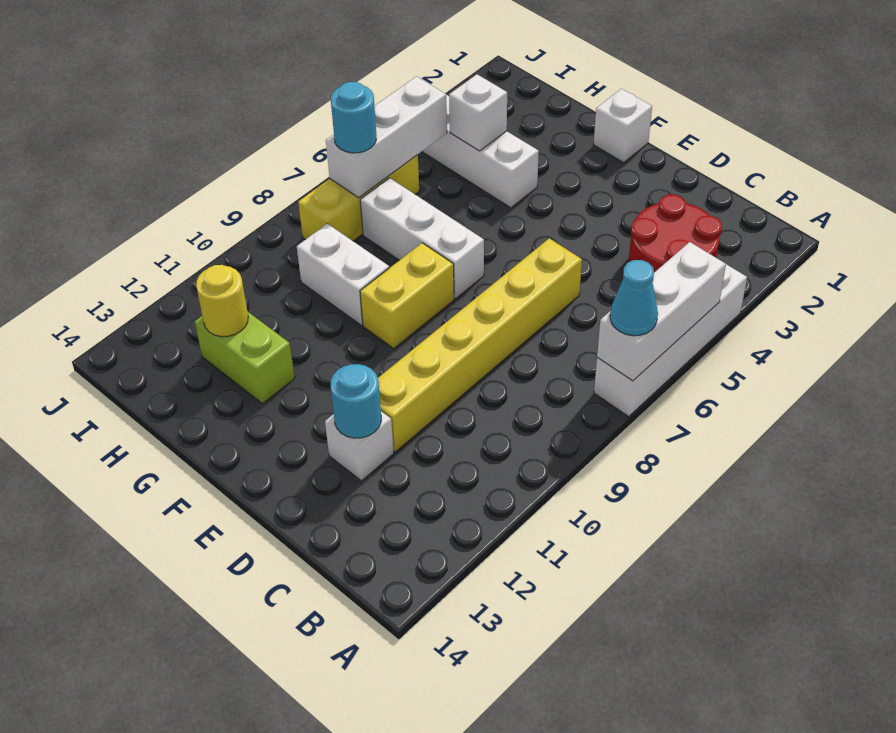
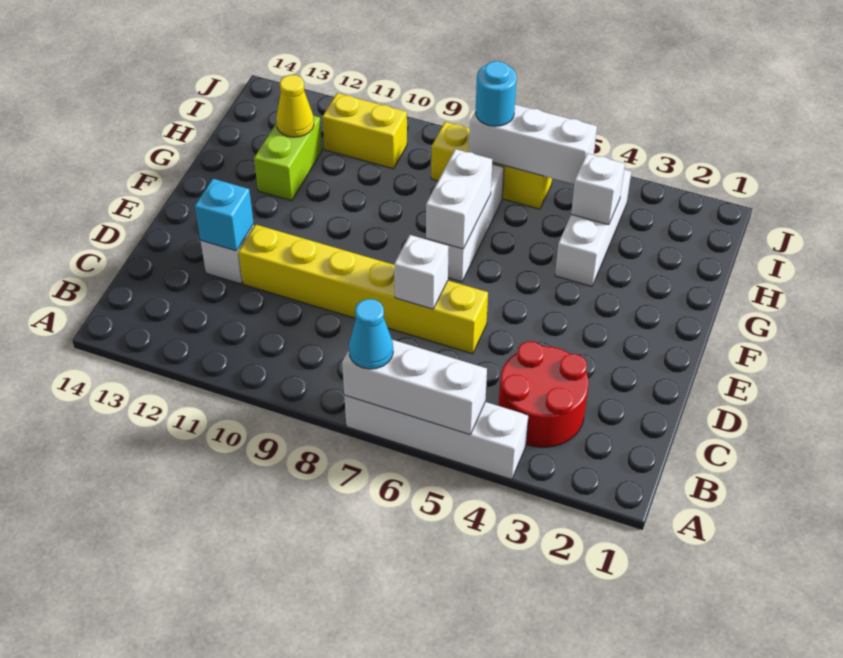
cyan round brick D12 level 2 -> cyan brick D12 level 2
white brick F1 level 1 -> white brick D7 level 2
yellow brick F8:F9 level 1 -> yellow brick I10:I11 level 1
white brick G9:H9 level 1 -> white brick F7:G7 level 2
yellow round brick H12 level 2 -> yellow cone H12 level 2

